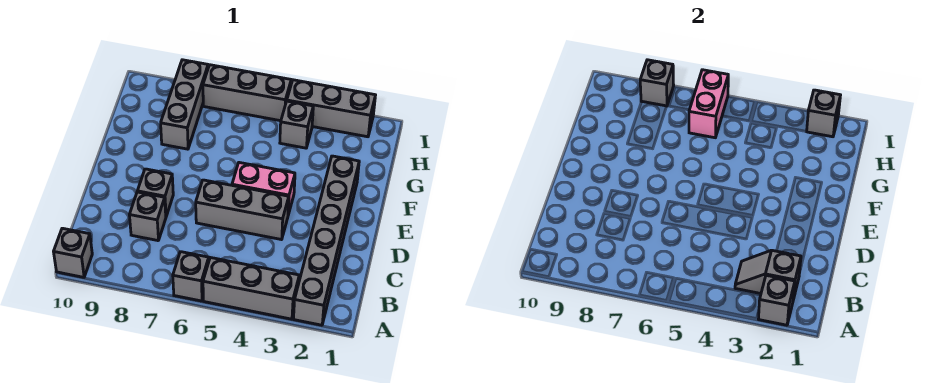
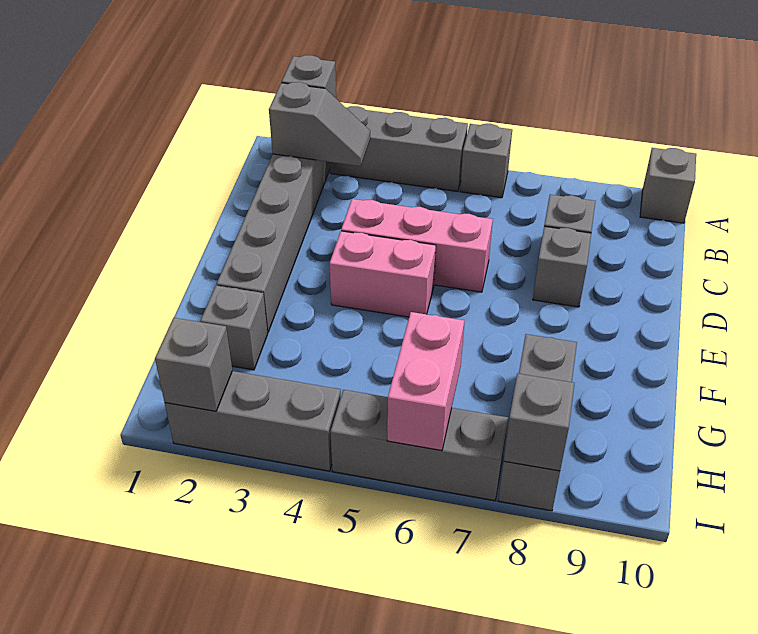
grey brick D4:D6 level 1 -> pink brick D4:D6 level 1
grey brick H4 level 1 -> grey brick G2 level 1

